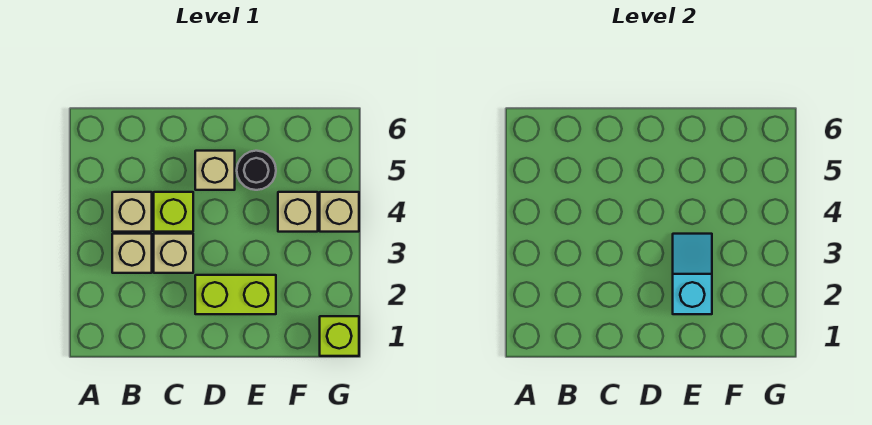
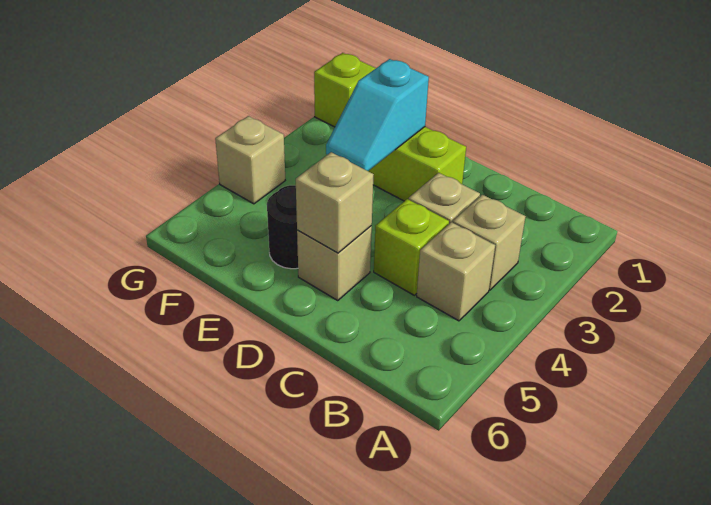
tan brick F4 level 1 -> tan brick D5 level 2

